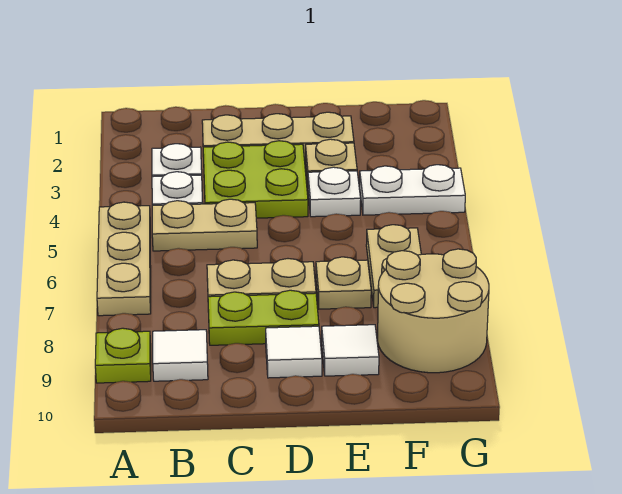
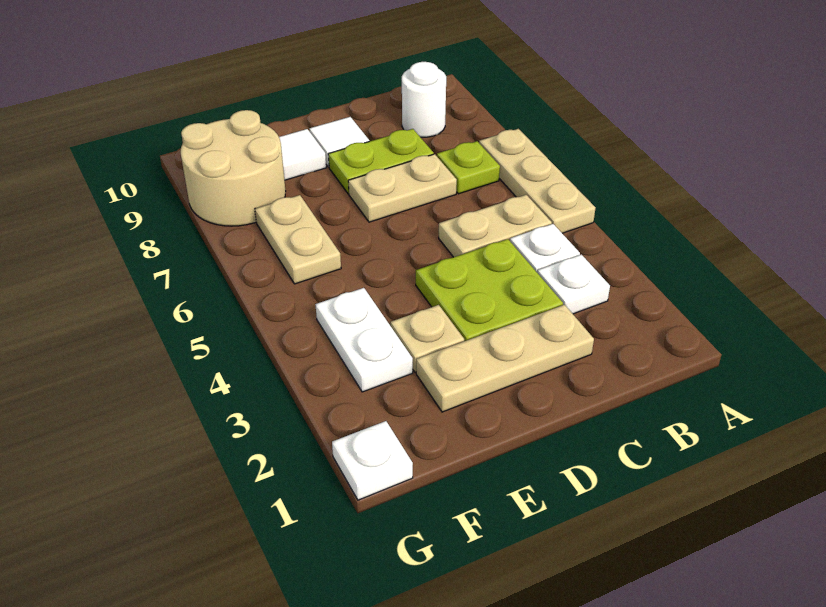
lime plate A9 level 1 -> lime plate B7 level 1
white tile B9 level 1 -> white round brick B9 level 1
white plate E4 level 1 -> white plate G1 level 1
tan plate E7 level 1 -> none
white plate F4:G4 level 1 -> white plate F3:F4 level 1

